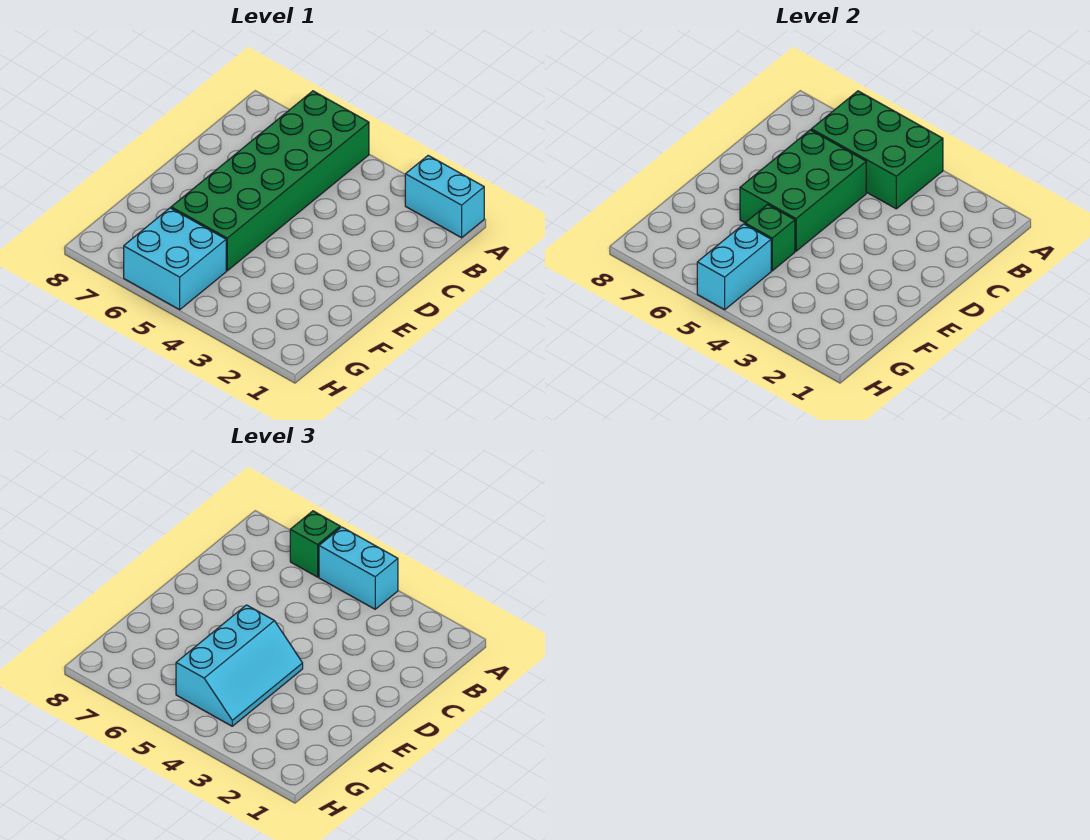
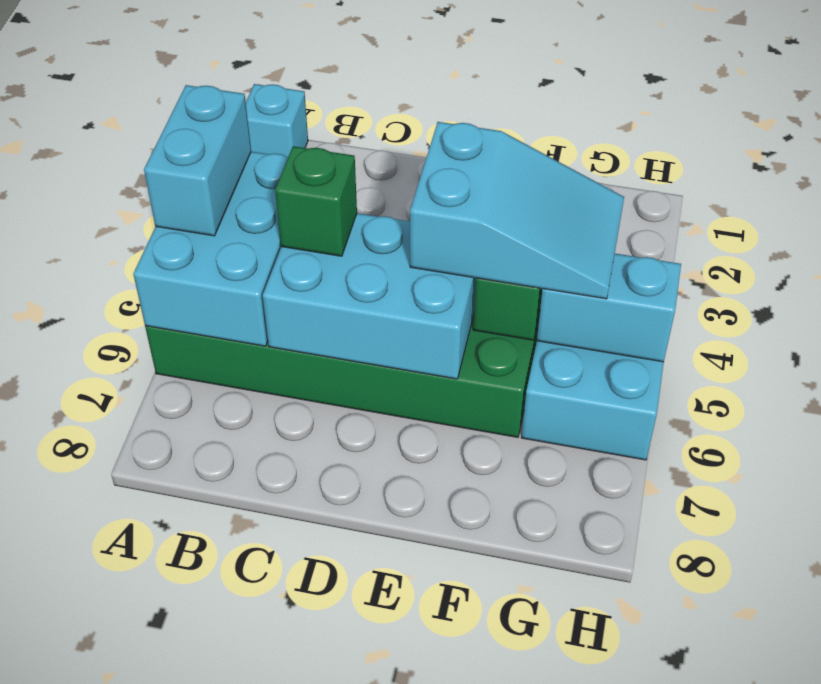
cyan brick A1:A2 level 1 -> cyan brick A1 level 1
green brick A4:B6 level 2 -> cyan brick A4:B6 level 2
green brick A6 level 3 -> green brick C5 level 3
green brick C5:E6 level 2 -> cyan brick C5:E6 level 2
cyan slope E4:G5 level 3 top 5 -> cyan slope E4:G5 level 3 top E

